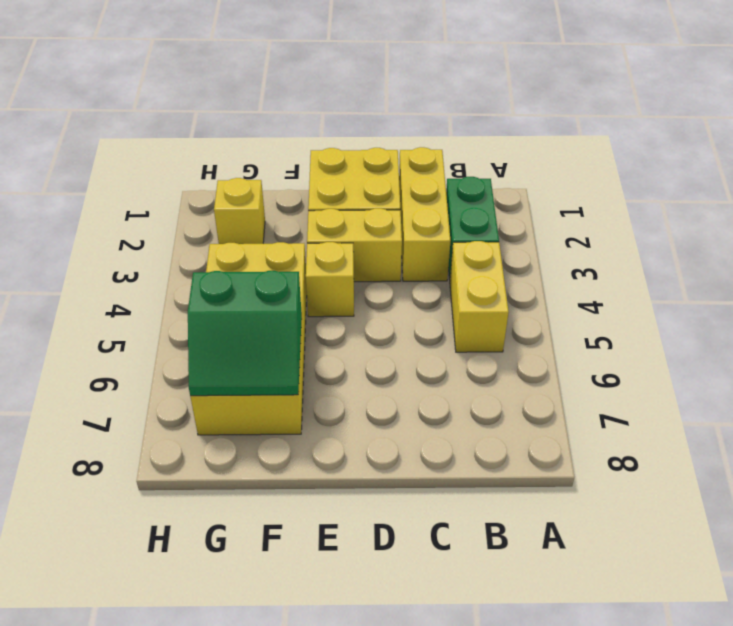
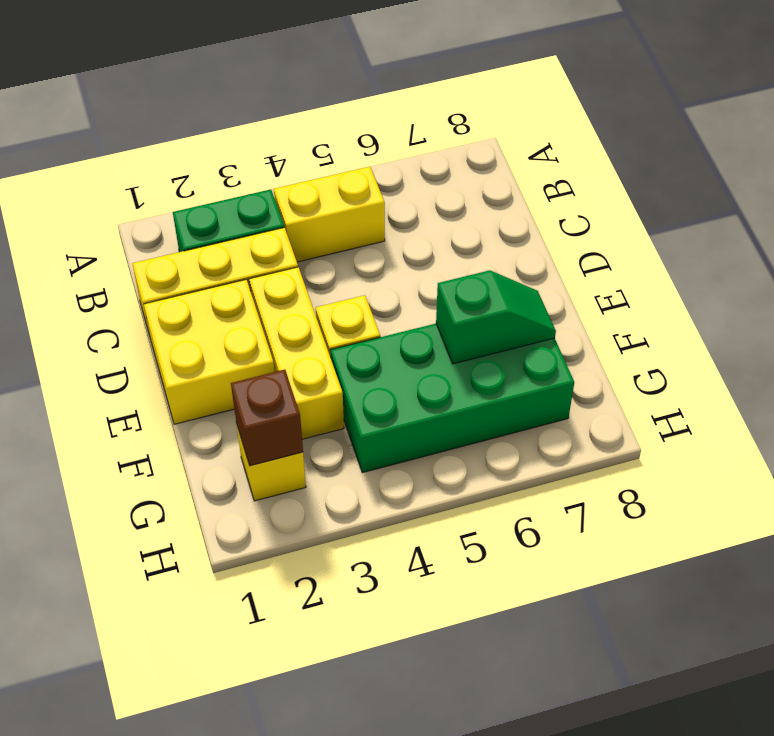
yellow brick D3:E3 level 1 -> yellow brick D3:F3 level 1
yellow brick F4:G7 level 1 -> green brick F4:G7 level 1
green slope F6:G7 level 2 top 6 -> green slope F6:F7 level 2 top 6
none -> brown brick G2 level 2

